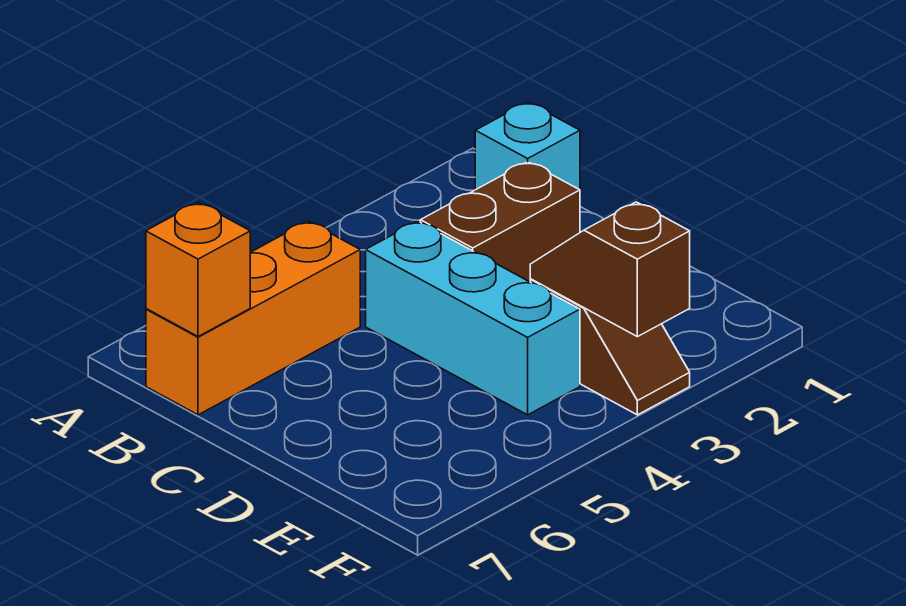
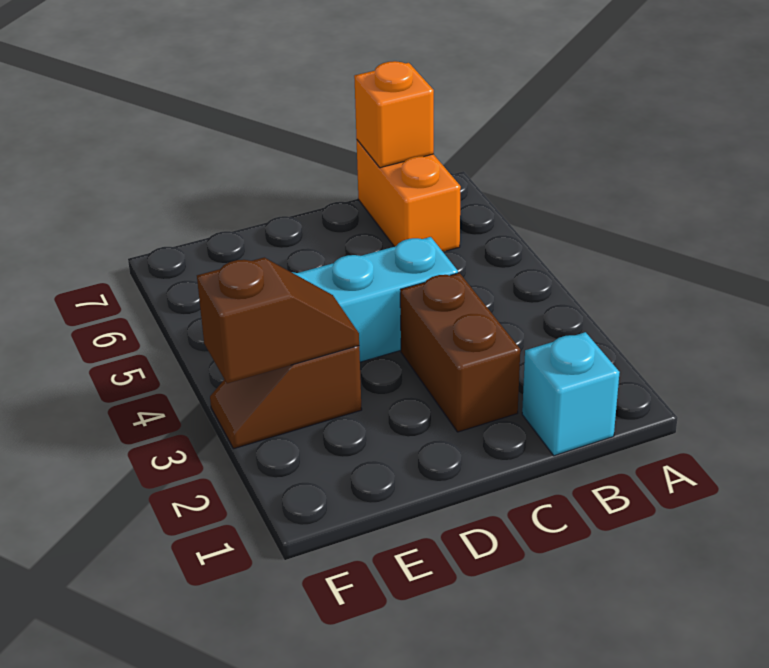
orange brick B5:B7 level 1 -> orange brick B6:B7 level 1

